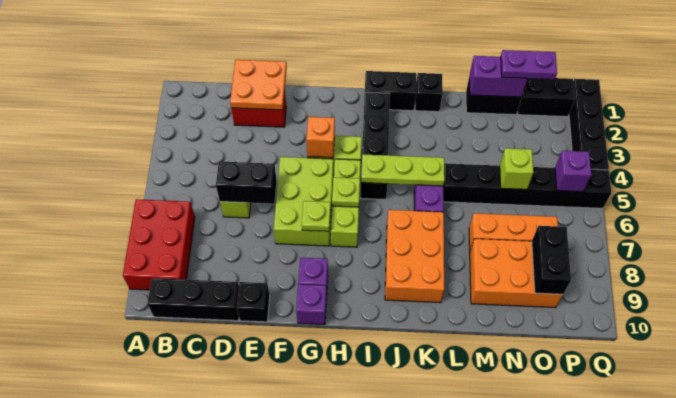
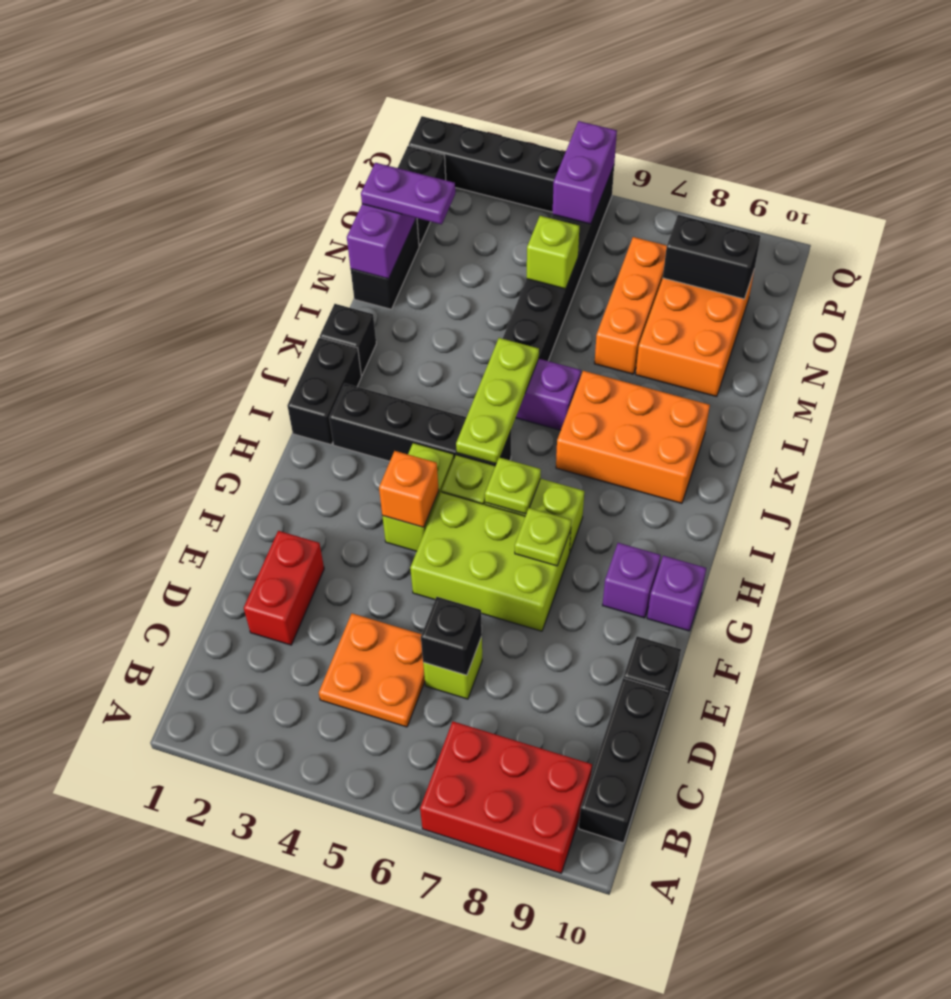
orange plate D1:E2 level 2 -> orange plate C4:D5 level 1
black brick D6:E6 level 2 -> black brick D6 level 2
purple plate N1:O1 level 3 -> purple plate N1:N2 level 3
purple brick P5 level 2 -> purple brick P5:Q5 level 2

